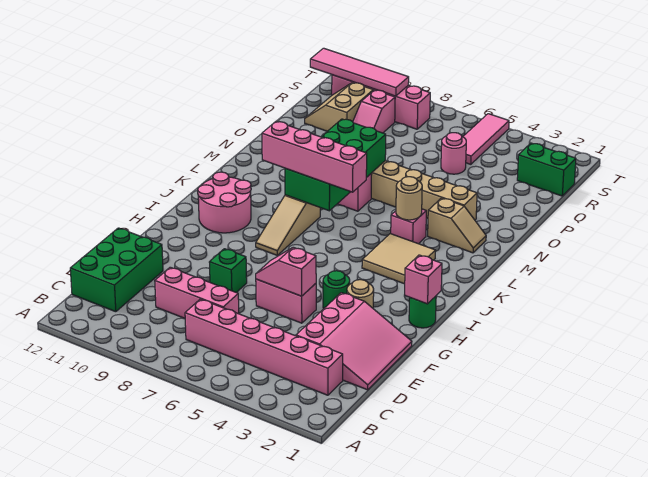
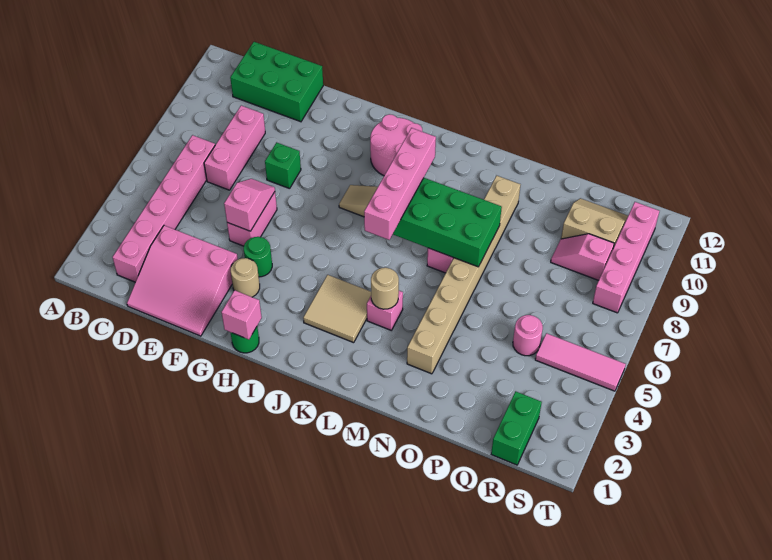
tan slope M2:M3 level 1 top 3 -> none
pink tile S9:S12 level 2 -> none

